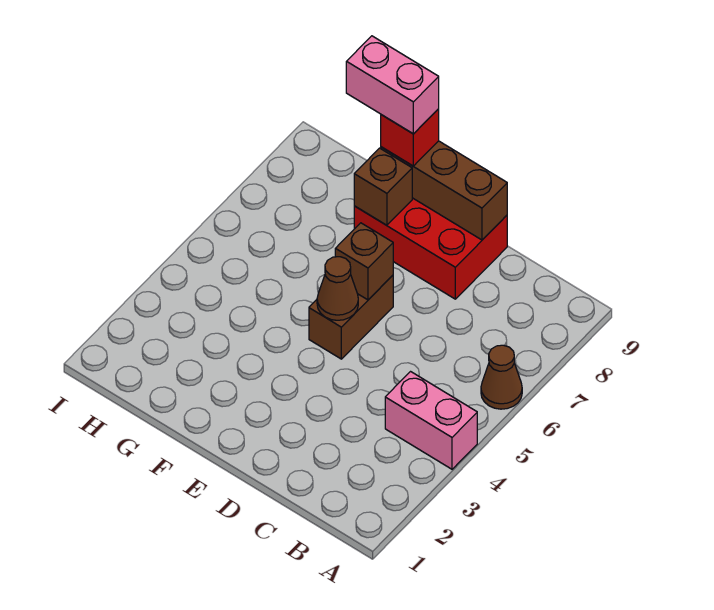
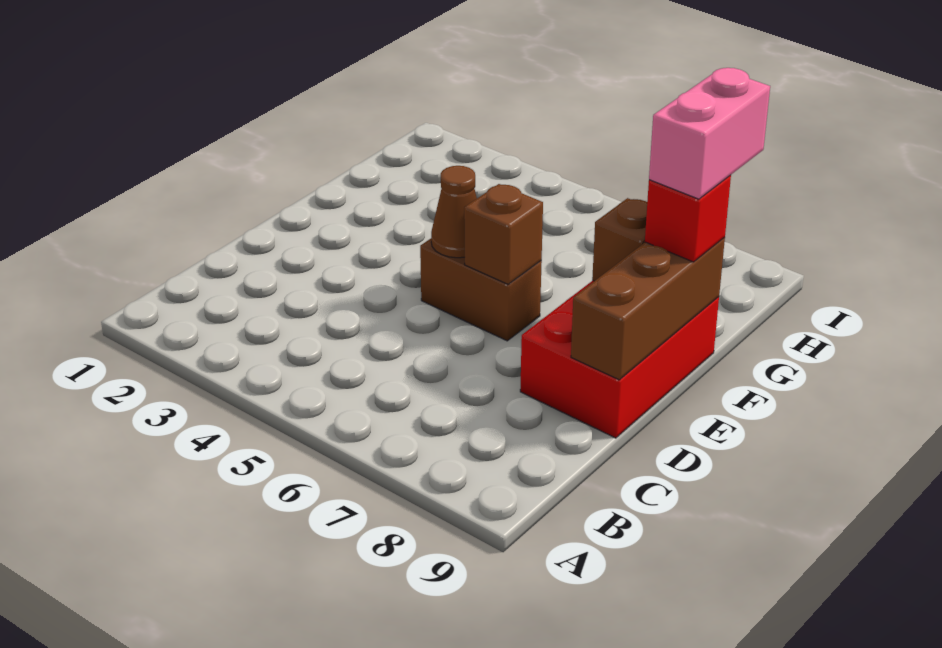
pink brick A4:B4 level 1 -> none
brown cone A6 level 1 -> none

